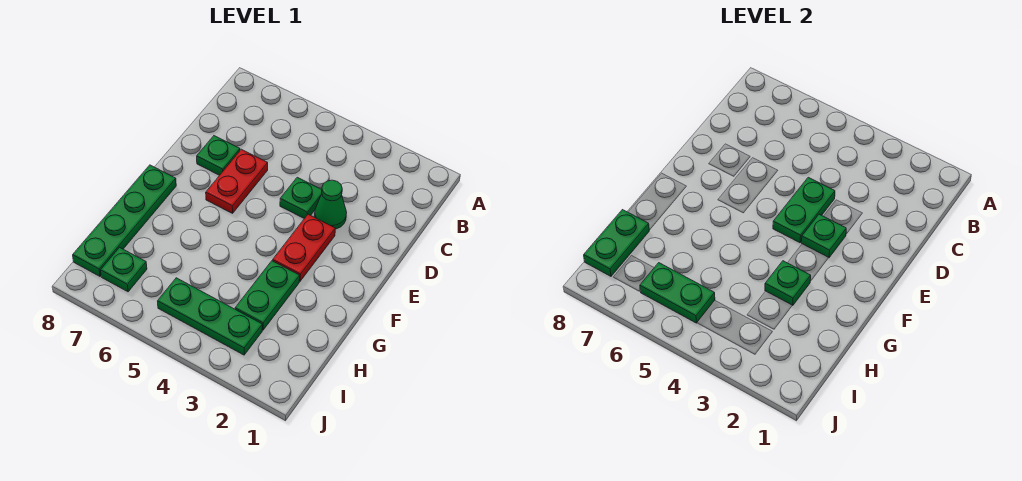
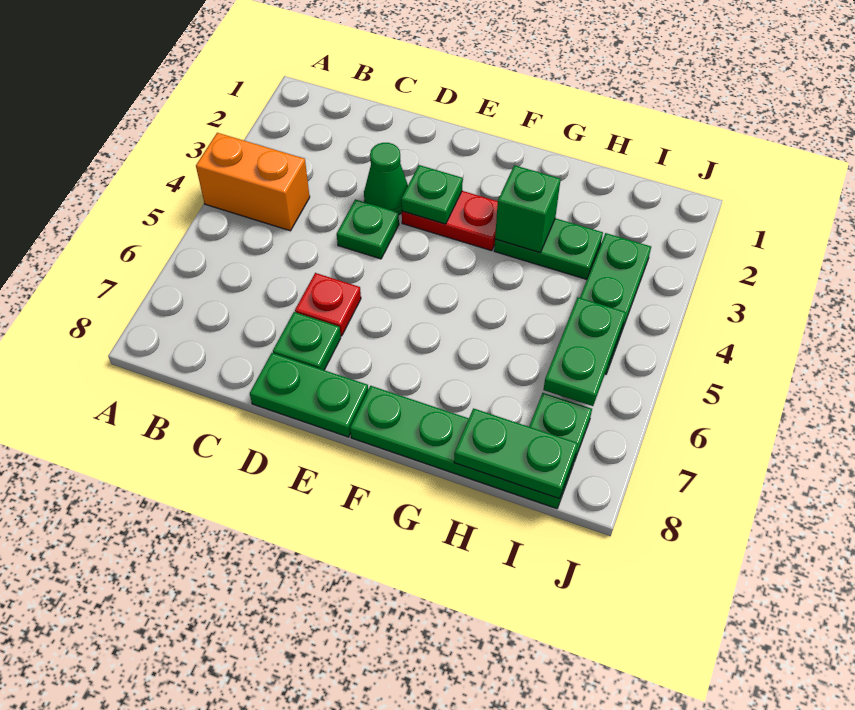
none -> orange brick A4:B4 level 1
green plate D4:E4 level 2 -> green plate D8:E8 level 1
red plate D6:E6 level 1 -> red plate D6 level 1
green plate G3 level 2 -> green brick G3 level 2

